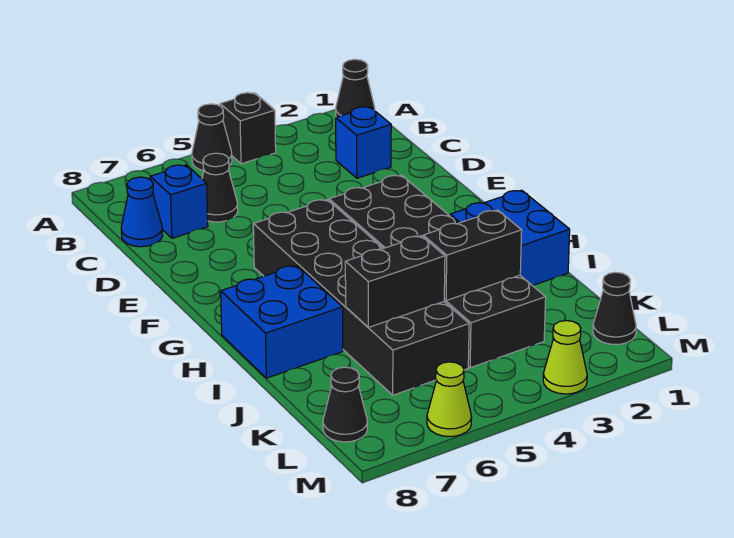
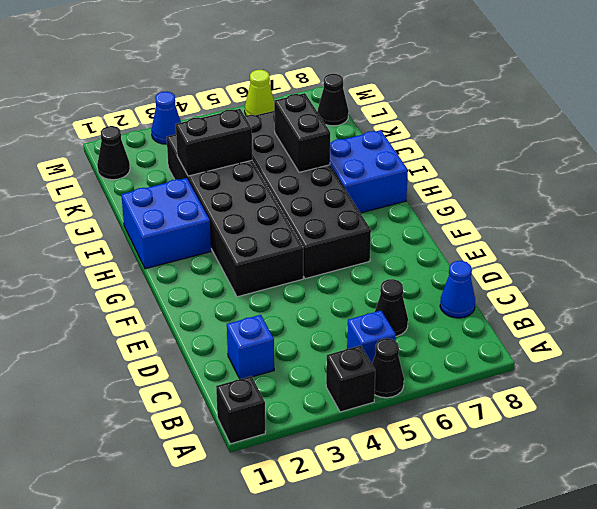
black cone A1 level 1 -> black brick A1 level 1
blue brick C7 level 1 -> blue brick B5 level 1
black brick J5:J6 level 2 -> black brick I6:J6 level 2
lime cone M3 level 1 -> blue cone M3 level 1

